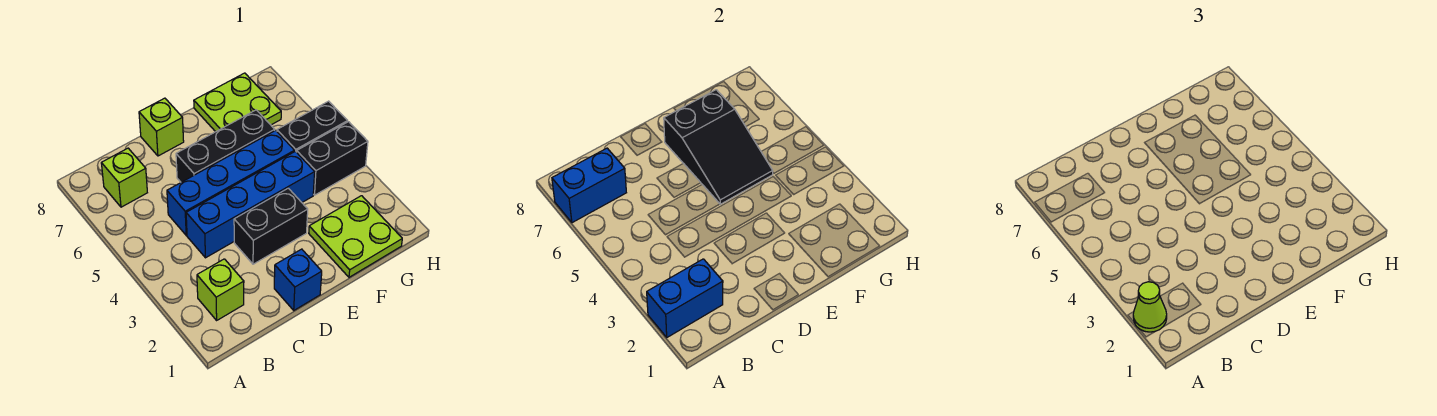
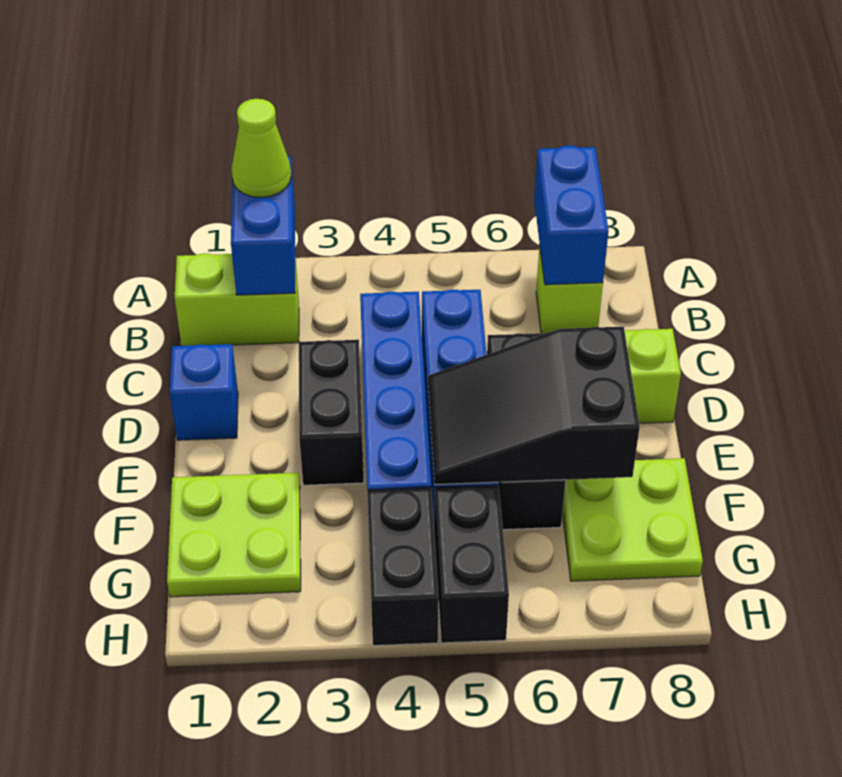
lime brick B2 level 1 -> lime brick B1:B2 level 1

